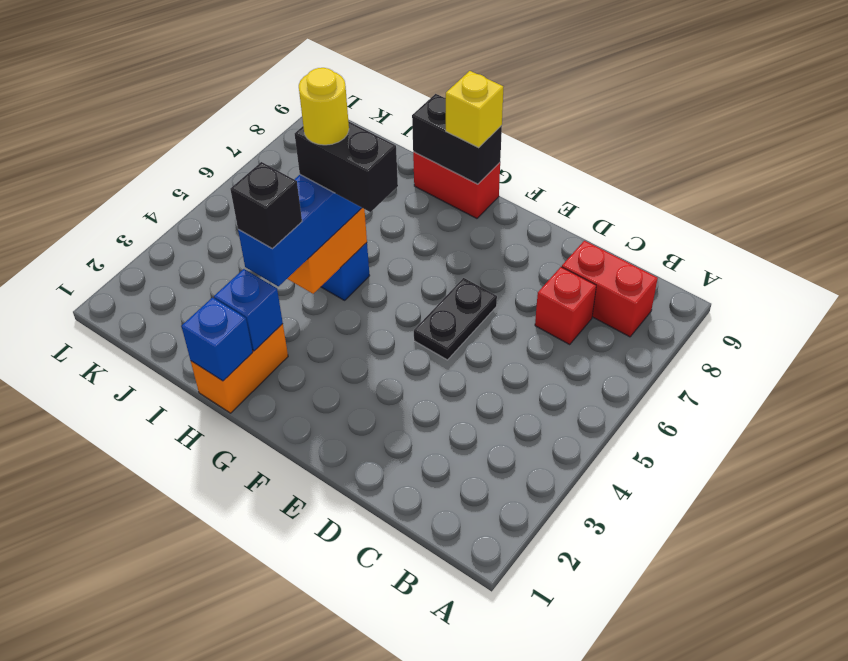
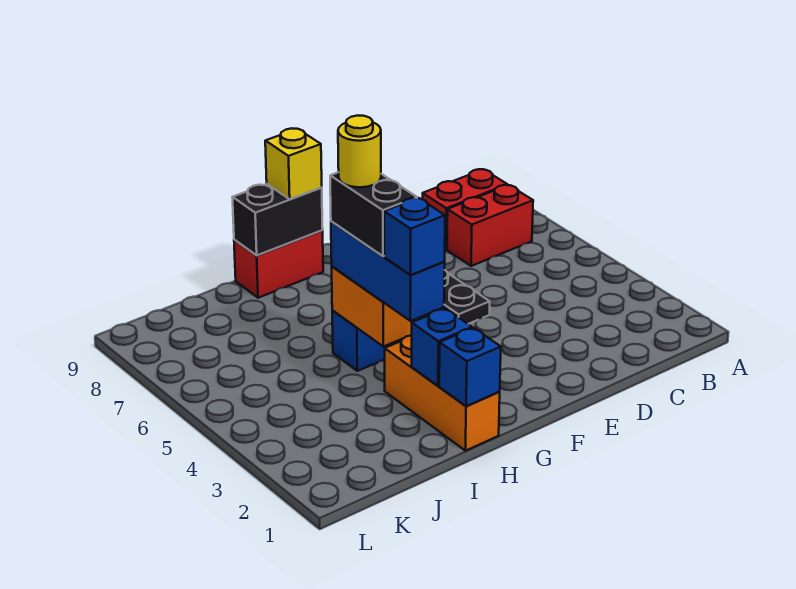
red brick C7 level 1 -> red brick B7:C7 level 1
black brick G5:H5 level 4 -> black brick H4:H5 level 4
orange brick H1:H2 level 1 -> orange brick H1:H3 level 1
black brick H3 level 4 -> blue brick H3 level 4

